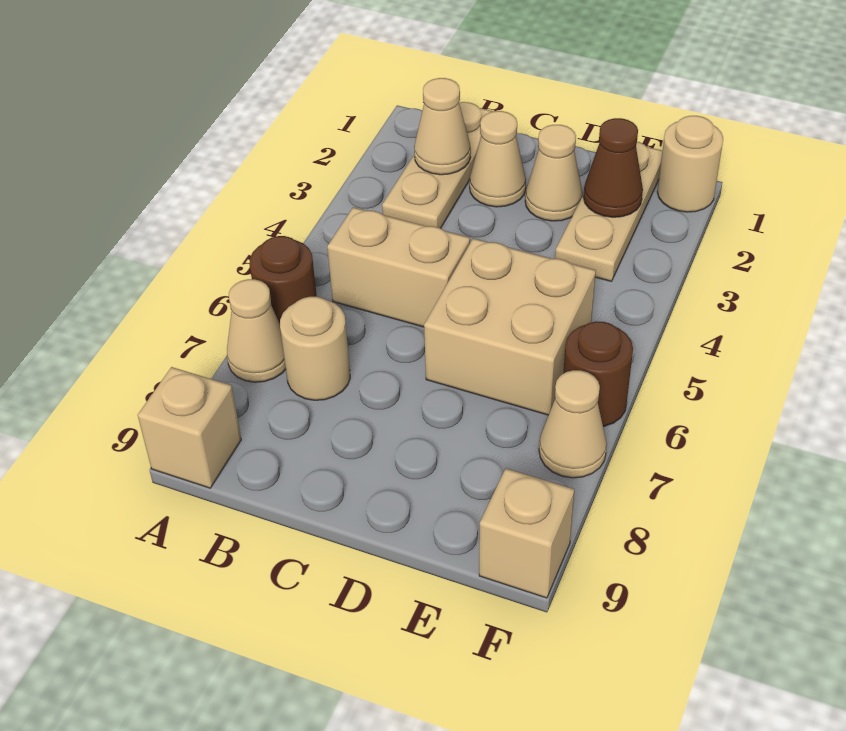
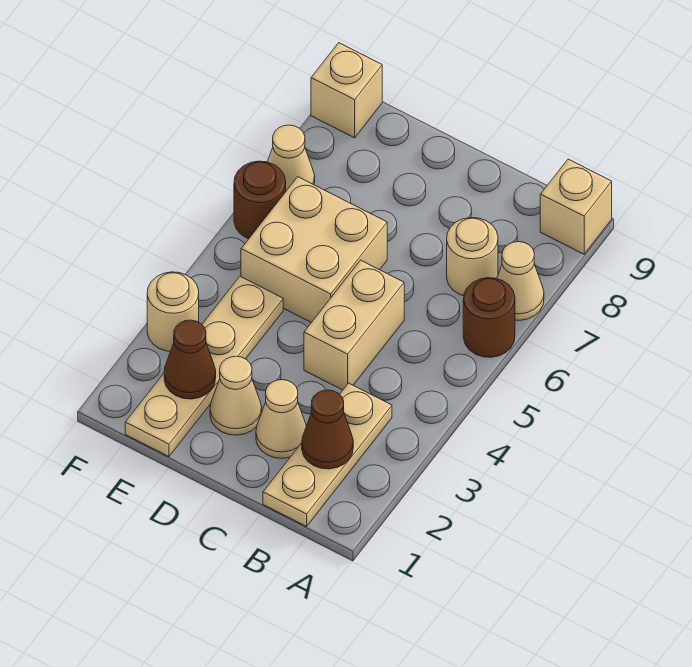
tan cone B2 level 2 -> brown cone B2 level 2
tan brick B5:C5 level 1 -> tan brick C4:C5 level 1
tan plate E1:E3 level 1 -> tan plate E1:E4 level 1
tan round brick F1 level 1 -> tan round brick F3 level 1

